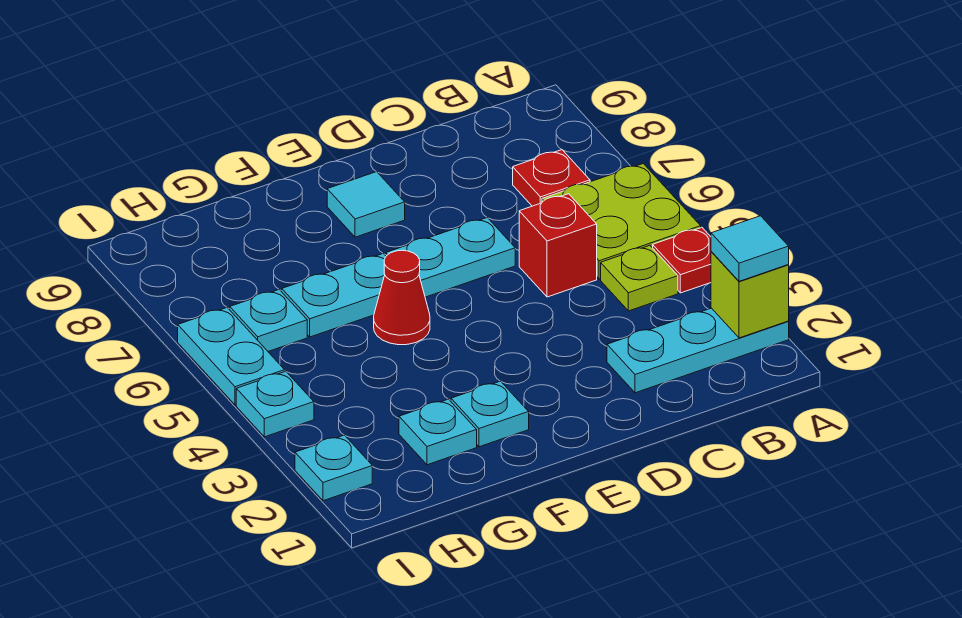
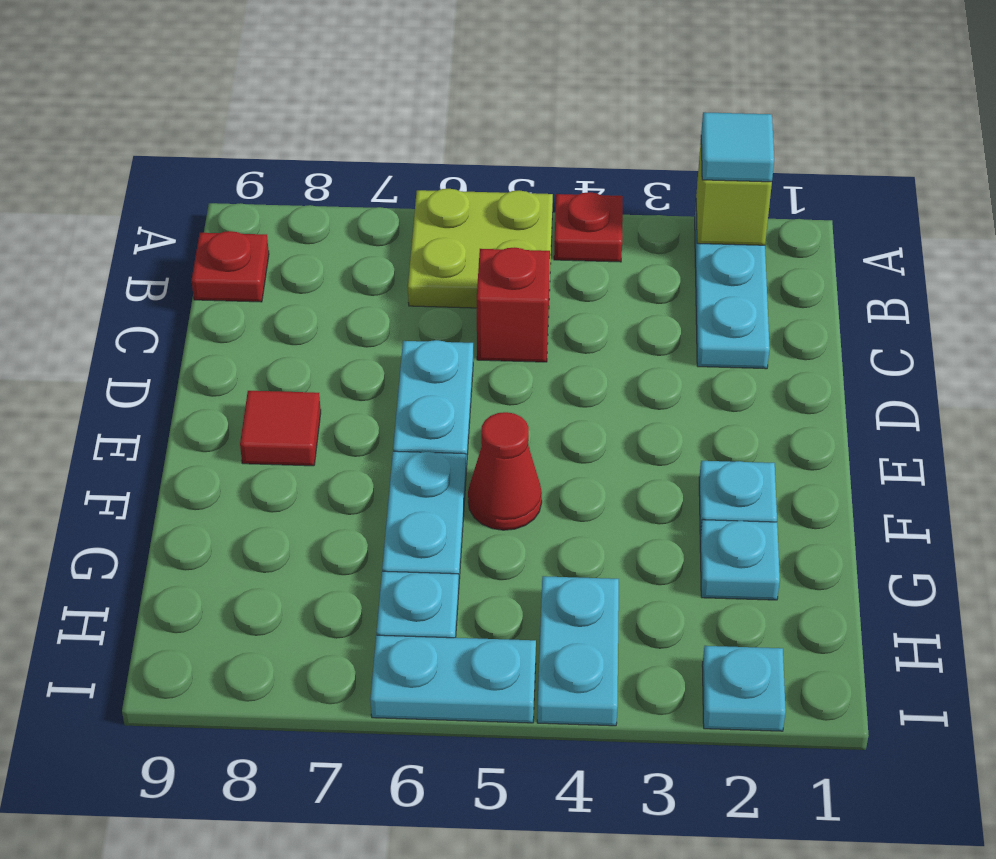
lime plate B4 level 1 -> none
red plate B7 level 1 -> red plate B9 level 1
cyan tile E8 level 1 -> red tile E8 level 1
cyan plate I4 level 1 -> cyan plate H4:I4 level 1

